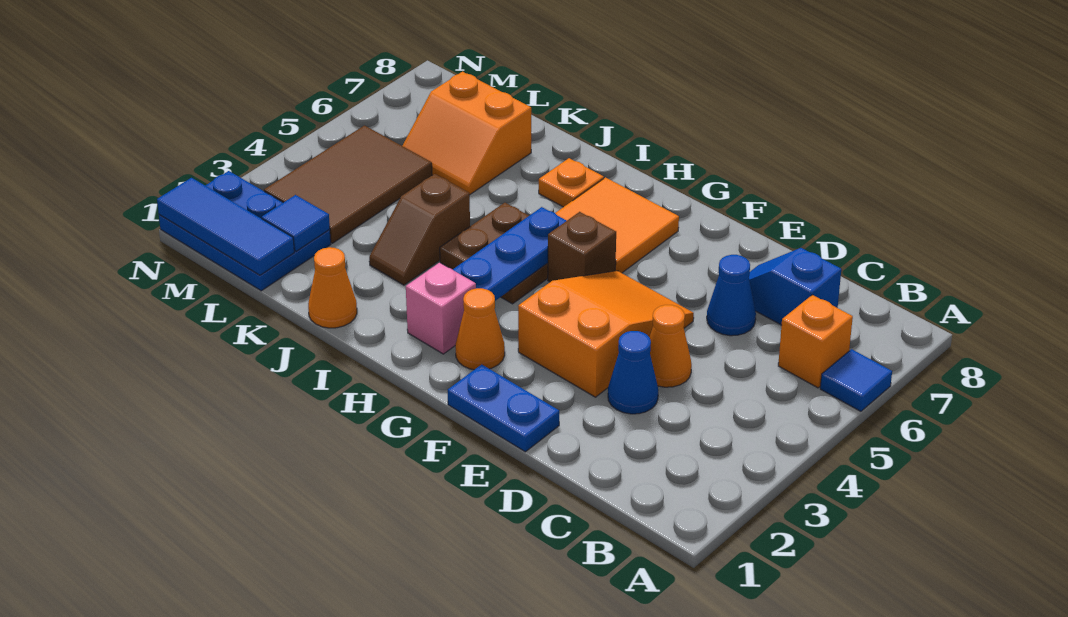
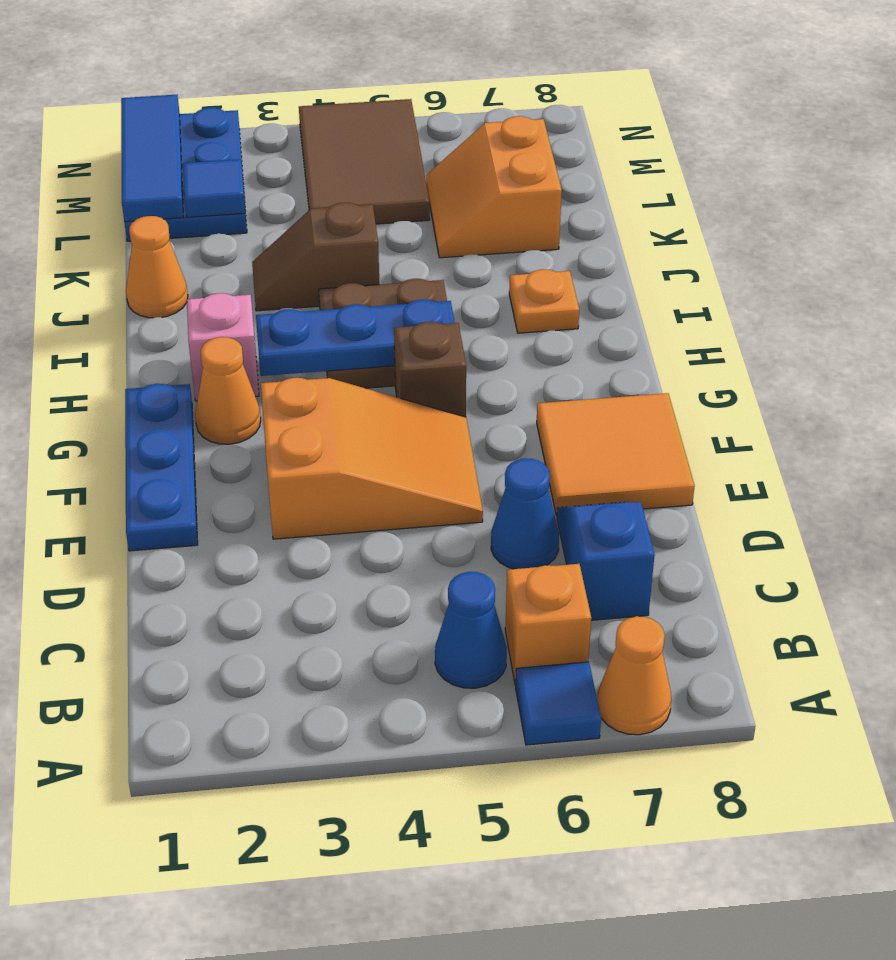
blue cone D3 level 1 -> blue cone B5 level 1
orange cone D4 level 1 -> orange cone A7 level 1
blue plate E1:F1 level 1 -> blue plate E1:G1 level 1
orange tile G6:H7 level 1 -> orange tile E7:F8 level 1
brown tile L3:M5 level 1 -> brown tile L4:N5 level 1

